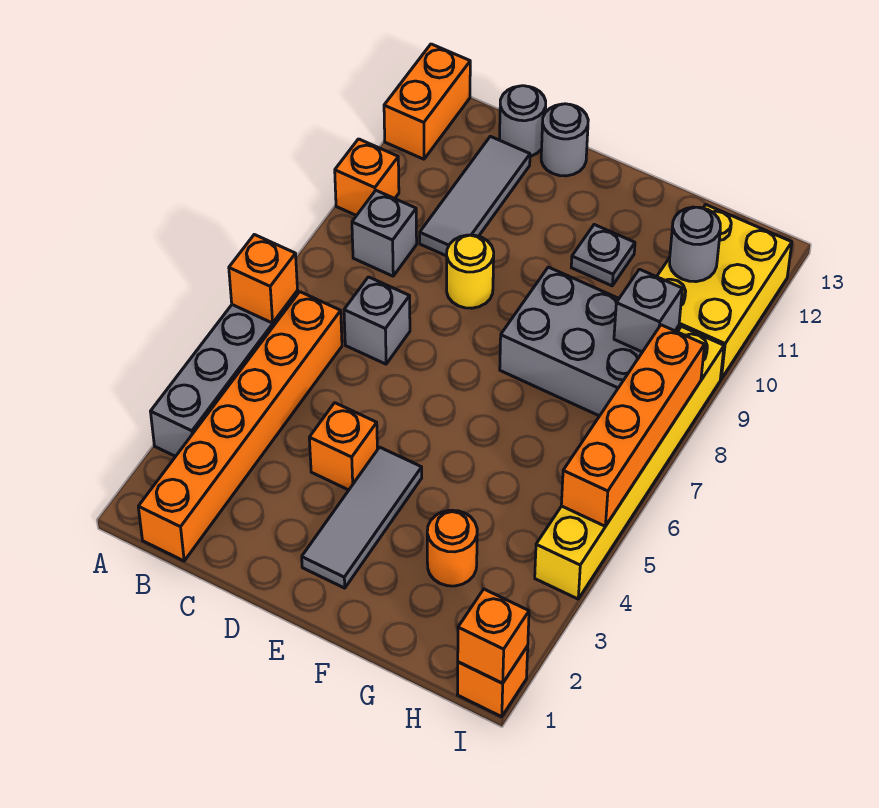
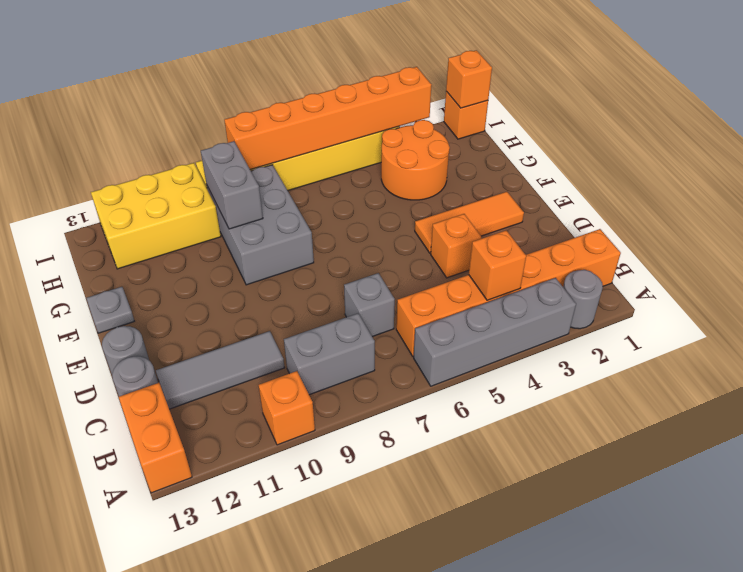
orange brick A6 level 2 -> orange brick B4 level 2
orange brick A12:A13 level 1 -> orange brick A13:B13 level 1
grey brick B9 level 1 -> grey brick B8:B9 level 1
yellow round brick D9 level 1 -> none
grey tile E2:E4 level 1 -> orange tile E2:E4 level 1
grey plate F11 level 1 -> grey plate F13 level 1
orange round brick G3 level 1 -> orange round brick G3:H4 level 1
grey brick H9 level 2 -> grey brick G9:H9 level 2
grey round brick H11 level 2 -> grey round brick A2 level 1
orange brick I5:I8 level 2 -> orange brick I3:I8 level 2

